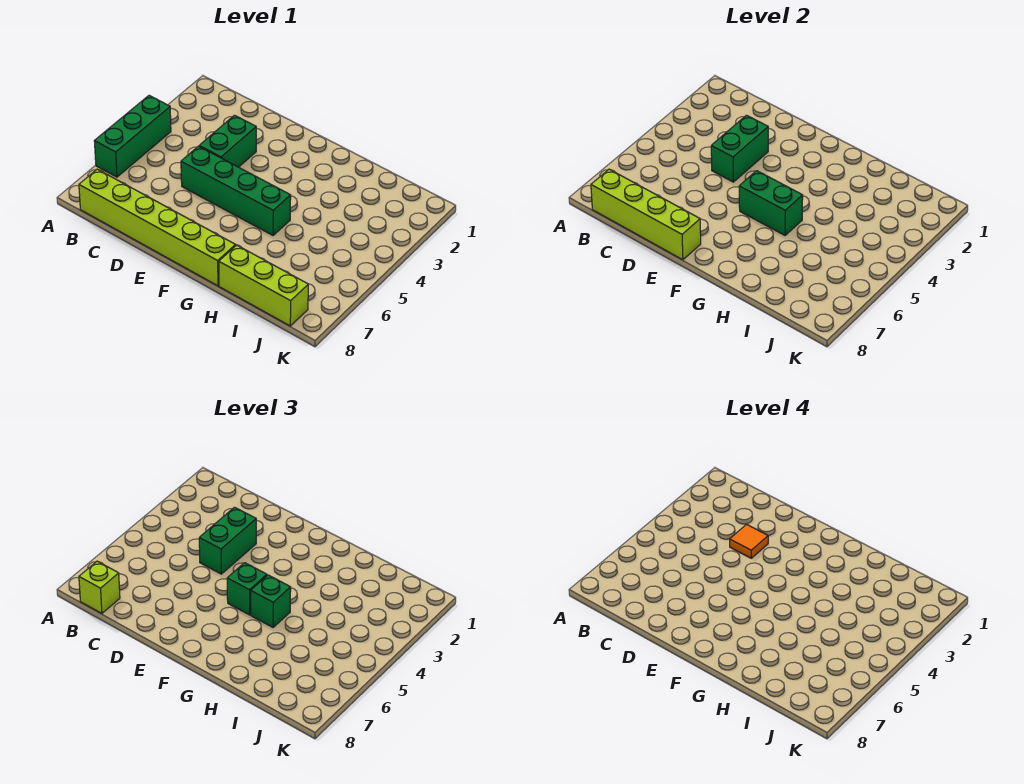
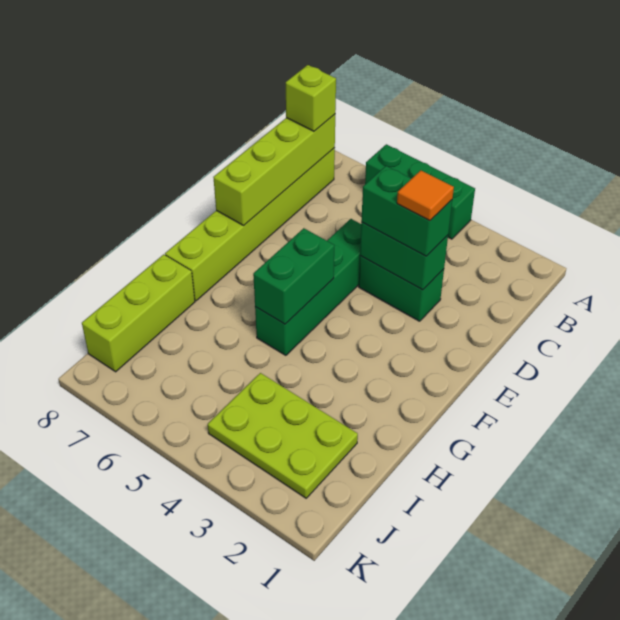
green brick F5 level 3 -> none
green brick G5 level 3 -> none
none -> lime plate I2:J4 level 1

